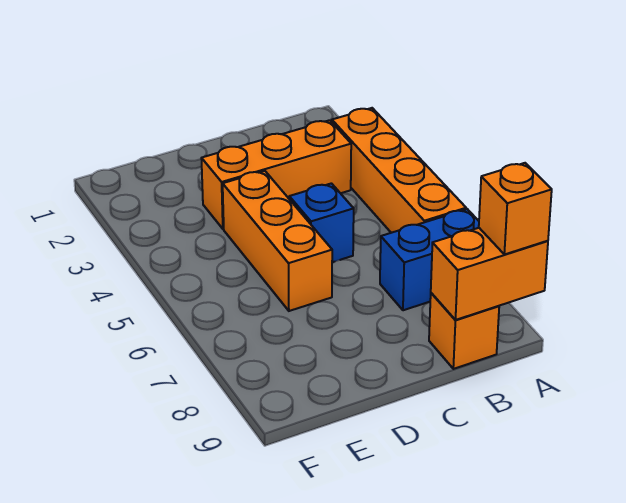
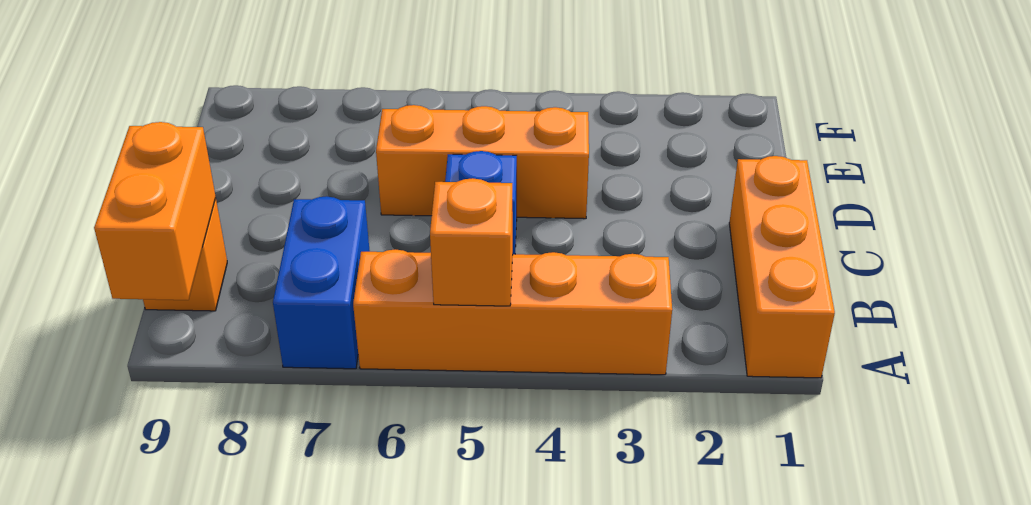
orange brick A9 level 3 -> orange brick A5 level 2
orange brick B3:D3 level 1 -> orange brick A1:C1 level 1

